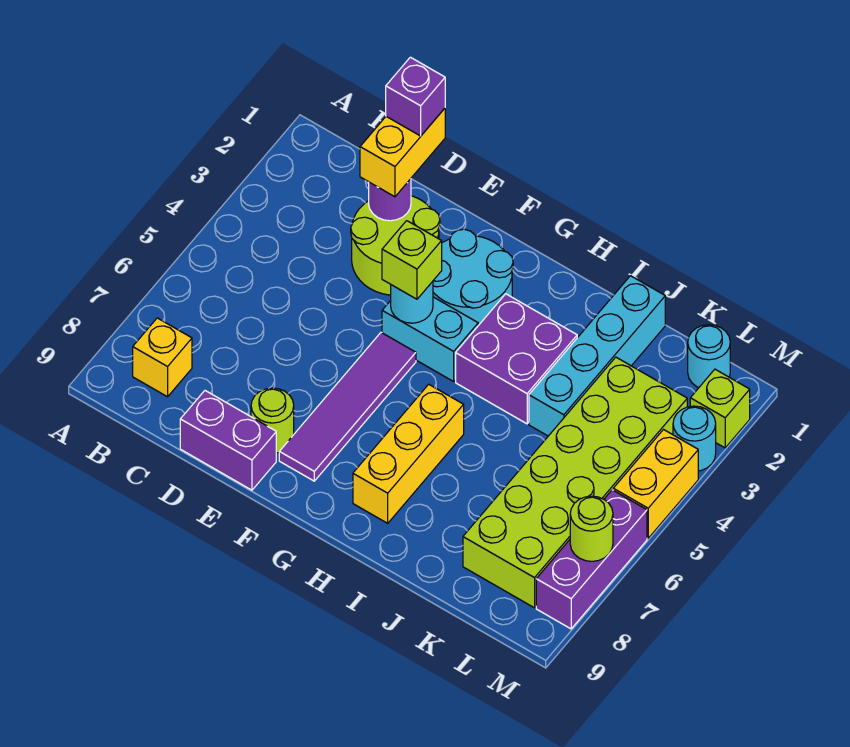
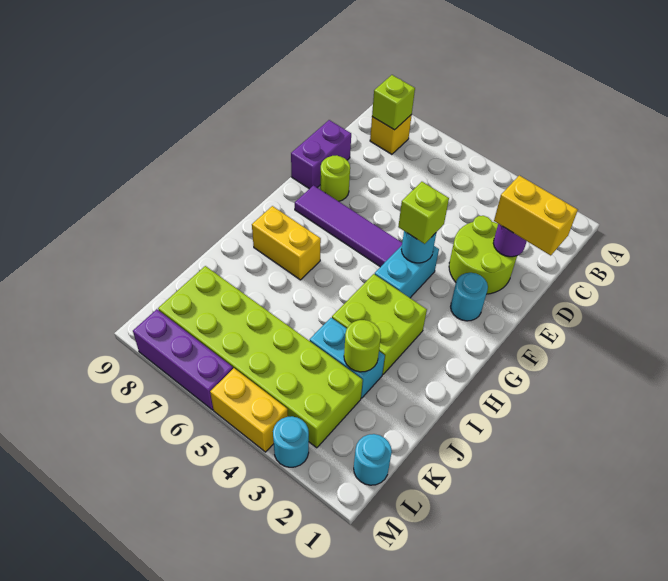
purple brick D1 level 4 -> none
cyan round brick F2:G3 level 1 -> cyan round brick F2 level 1
purple brick H3:I4 level 1 -> lime brick H3:I4 level 1
yellow brick H6:H8 level 1 -> yellow brick H7:H8 level 1
cyan brick J1:J4 level 1 -> cyan brick J3:J4 level 1
lime brick M2 level 1 -> lime brick B8 level 2
lime round brick M7 level 2 -> lime round brick J3 level 2

